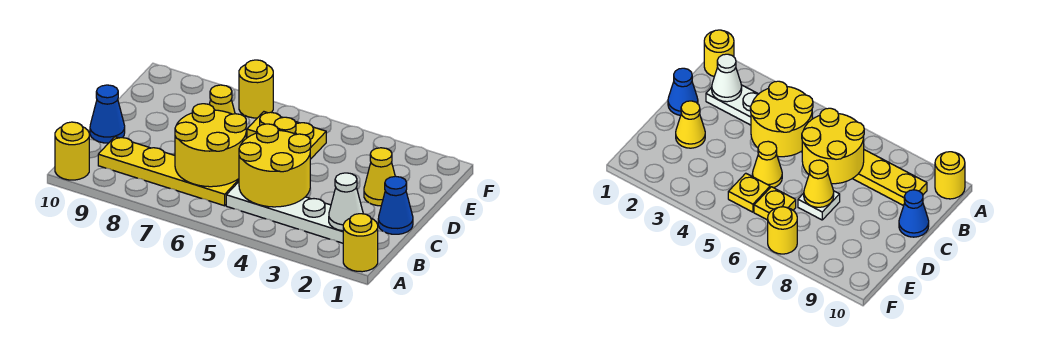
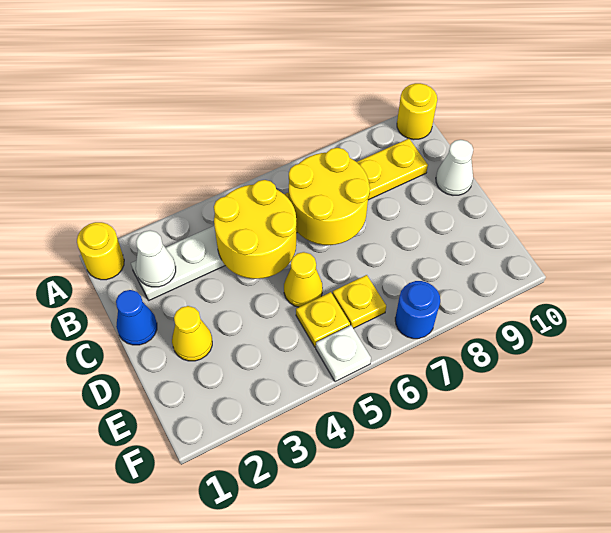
blue cone C10 level 1 -> white cone C10 level 1
white plate D7 level 1 -> white plate F5 level 1
yellow cone D7 level 2 -> none
yellow round brick F7 level 1 -> blue round brick F7 level 1

